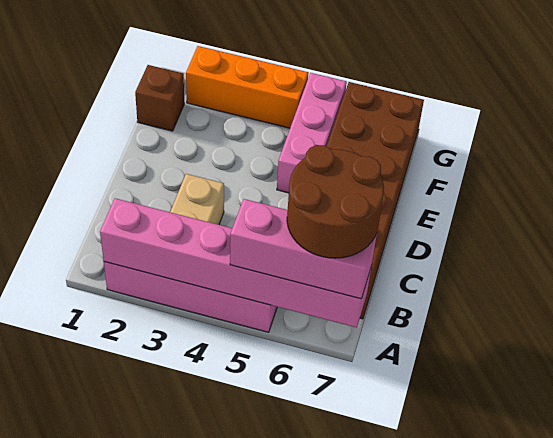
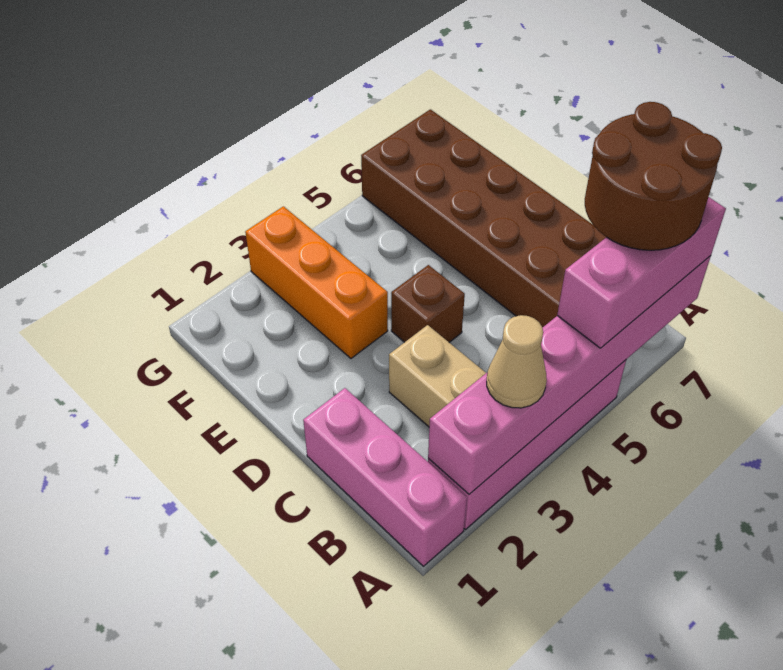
none -> tan cone A3 level 3
pink brick E5:G5 level 1 -> pink brick A1:C1 level 1
brown brick F1 level 1 -> brown brick D4 level 1
orange brick G2:G4 level 1 -> orange brick E3:G3 level 1

